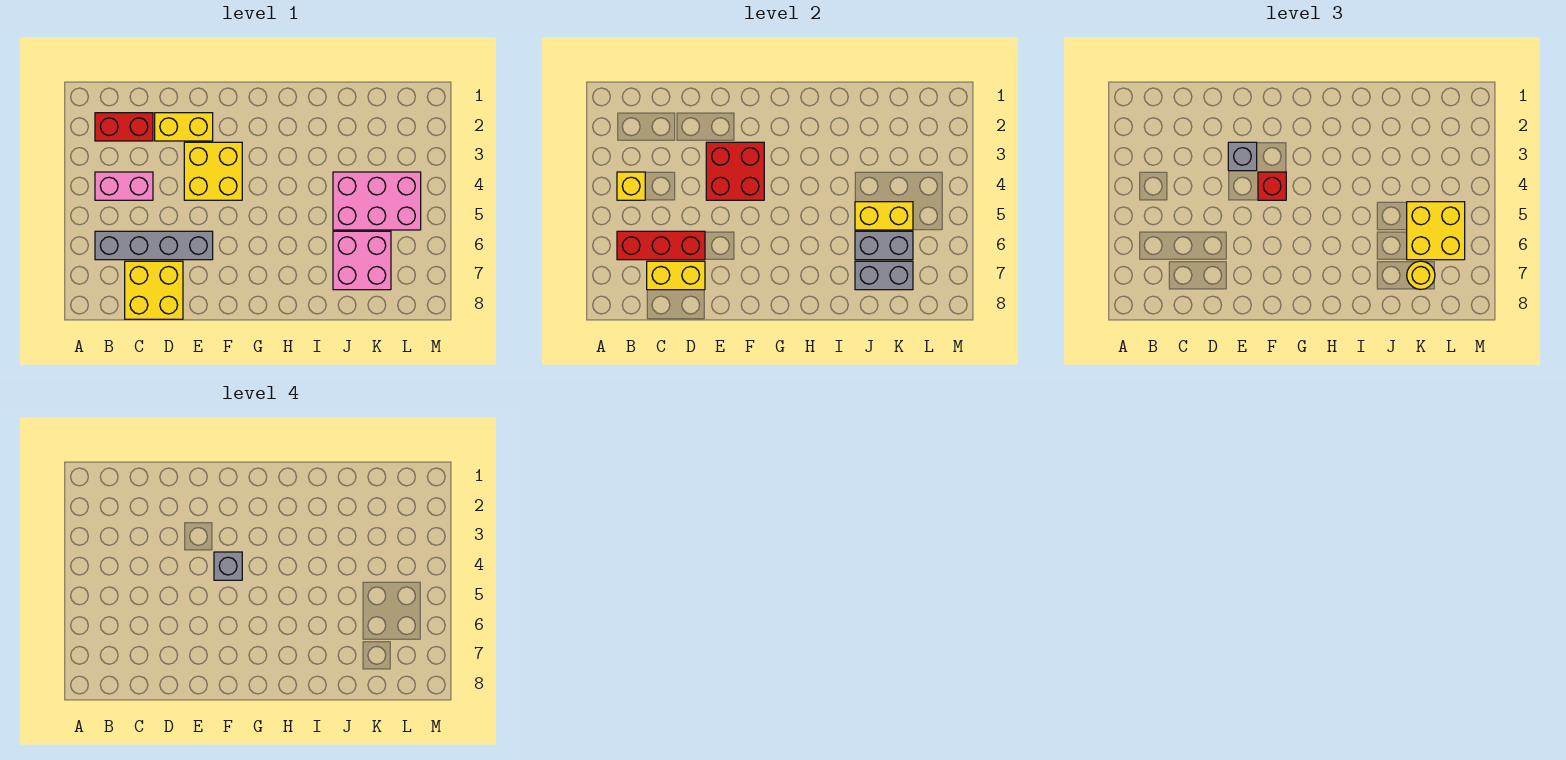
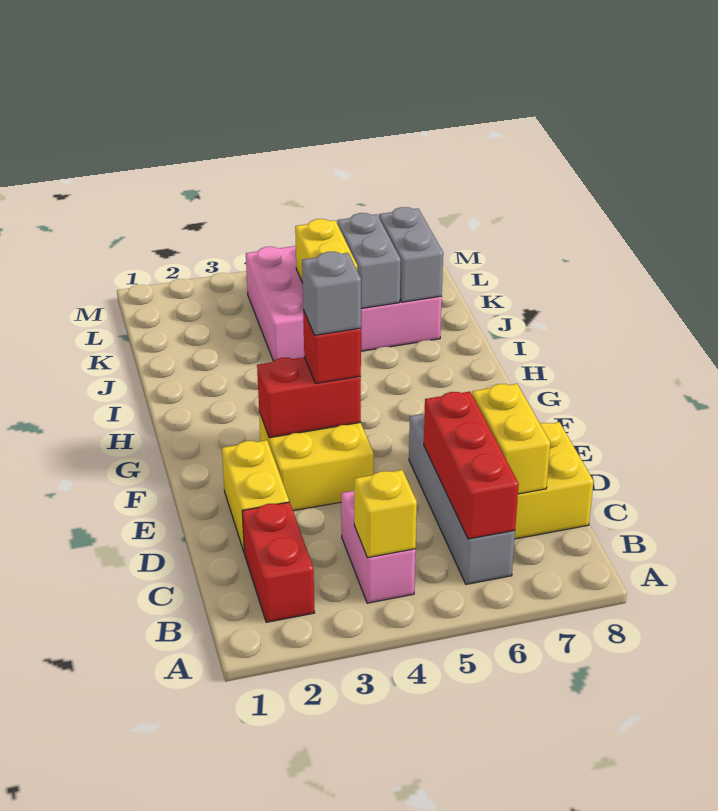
red brick E3:F4 level 2 -> red brick F3:F4 level 2
grey brick E3 level 3 -> none
yellow brick K5:L6 level 3 -> none
yellow round brick K7 level 3 -> none

